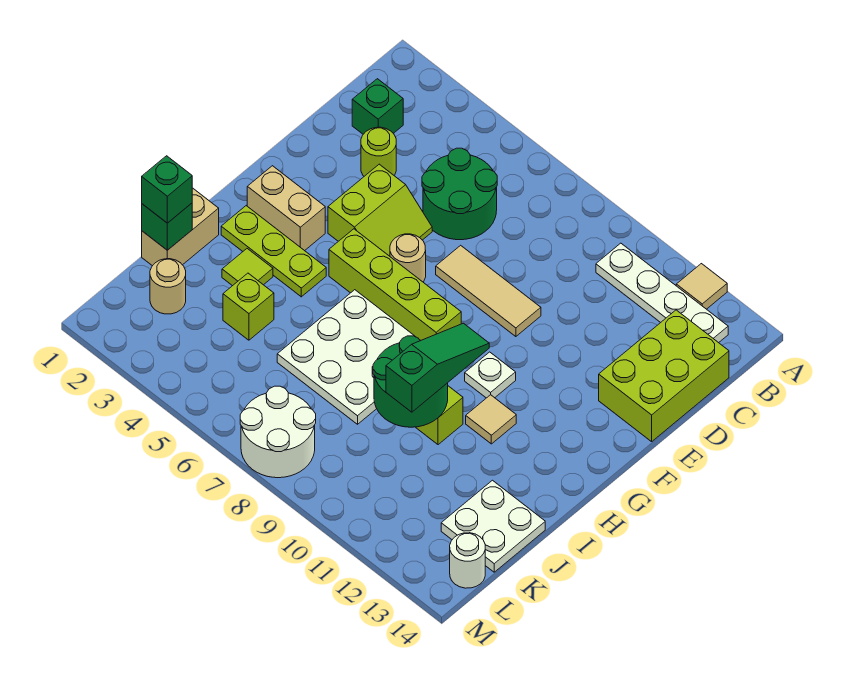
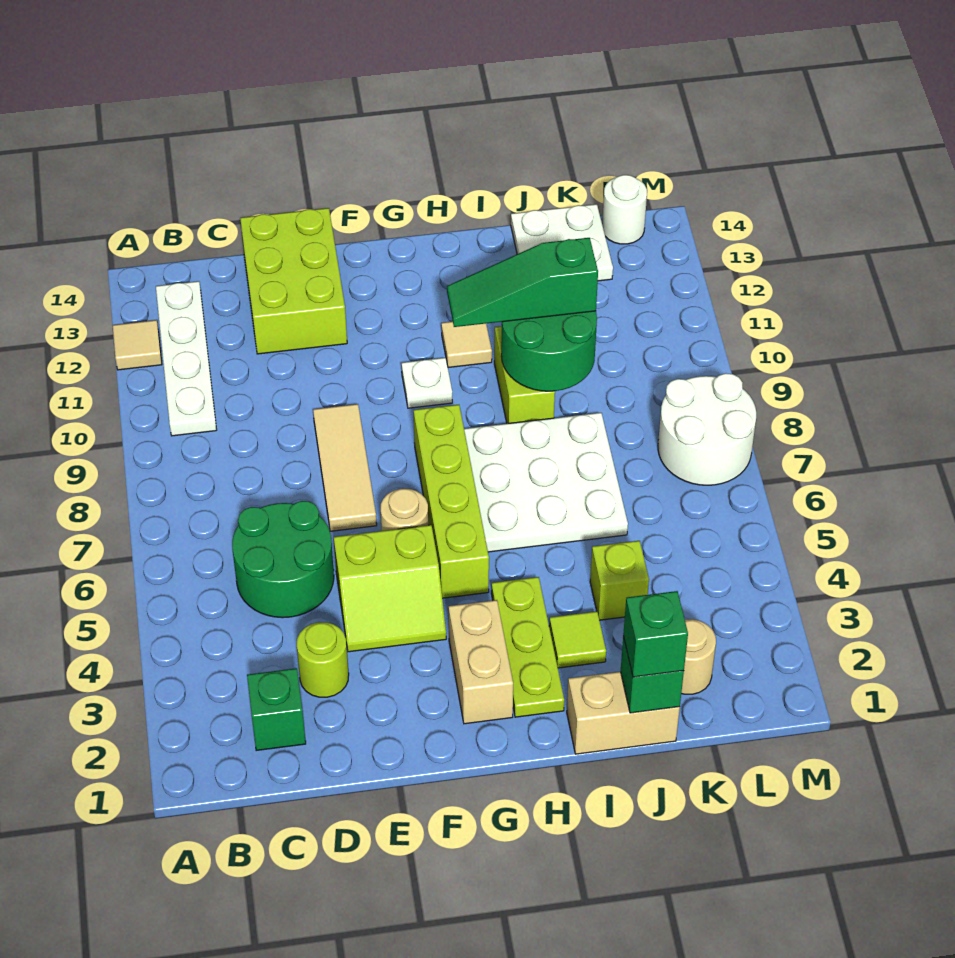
lime brick C13:E14 level 1 -> lime brick D12:E14 level 1
lime slope E4:F5 level 1 top 4 -> lime slope E4:F5 level 1 top 5

